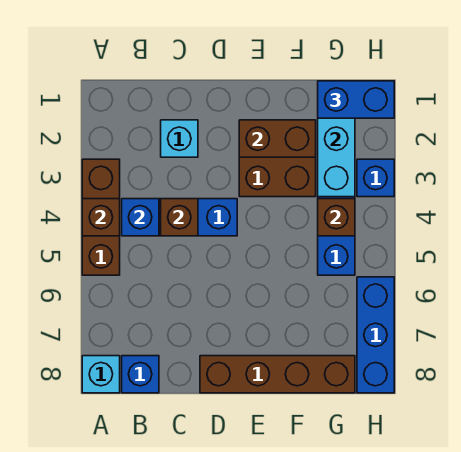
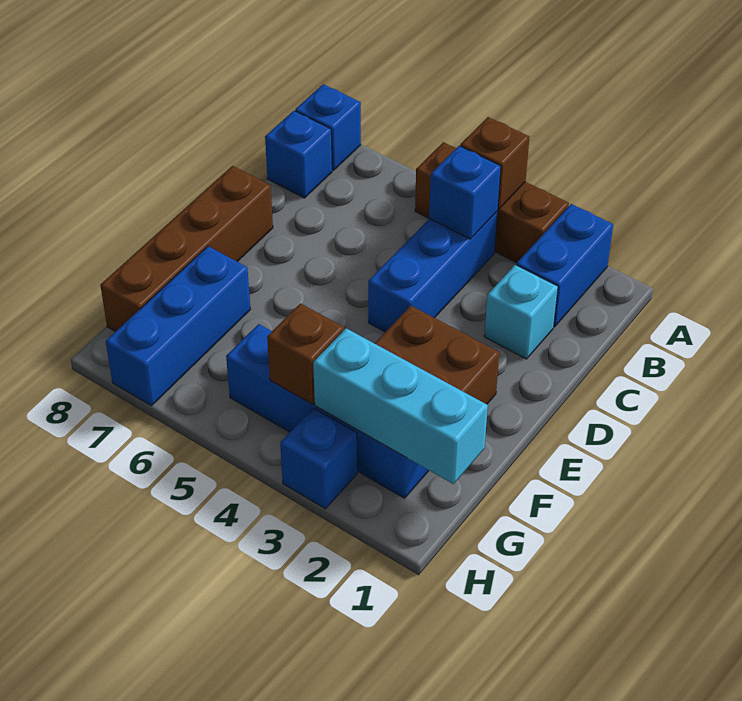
cyan brick A8 level 1 -> blue brick A8 level 1
brown brick C4 level 2 -> none
brown brick E2:F2 level 2 -> none
blue brick G1:H1 level 3 -> blue brick A2:B2 level 1
blue brick H6:H8 level 1 -> blue brick F7:H7 level 1

